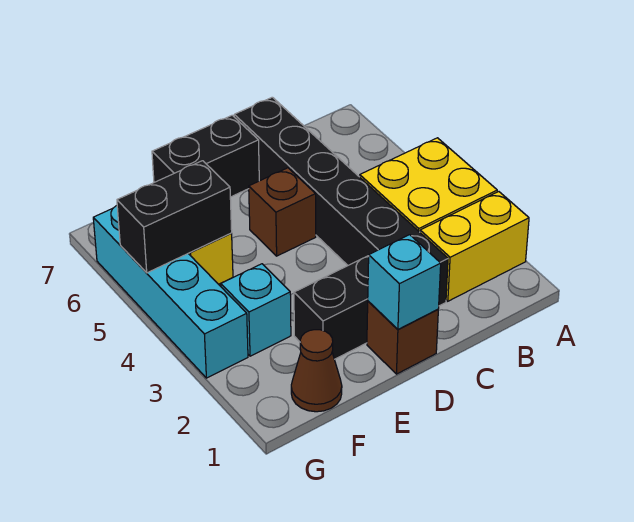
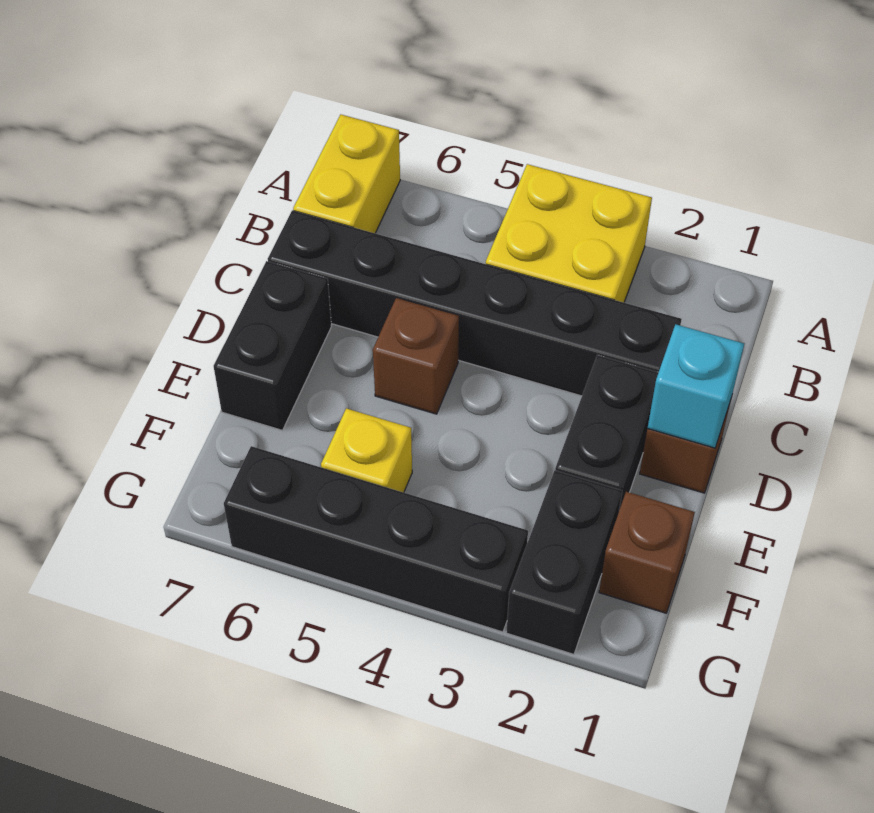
yellow brick A2:B2 level 1 -> yellow brick A7:B7 level 1
brown cone F1 level 1 -> brown brick F1 level 1
cyan brick F3 level 1 -> none
black brick F5:G5 level 2 -> black brick F2:G2 level 1
cyan brick G3:G6 level 1 -> black brick G3:G6 level 1

